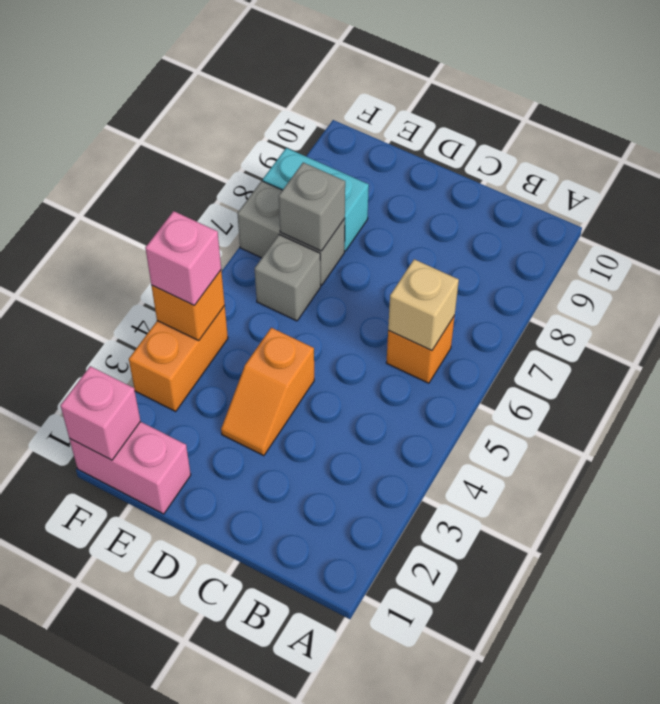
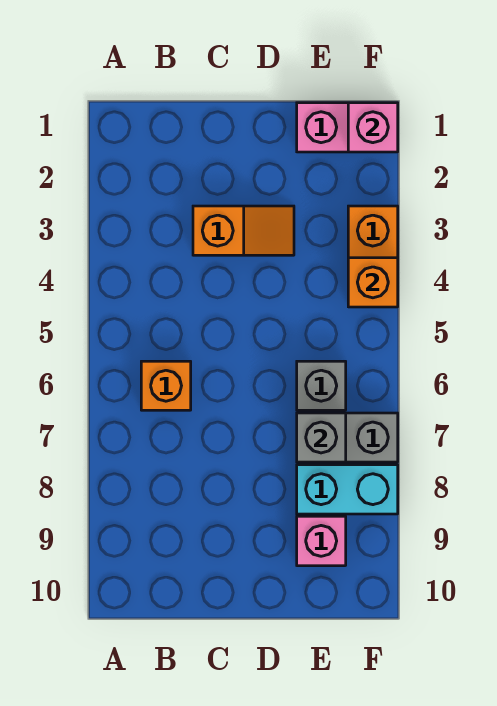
tan brick B6 level 2 -> none
orange slope D3:D4 level 1 top 4 -> orange slope C3:D3 level 1 top C
pink brick F4 level 3 -> pink brick E9 level 1

